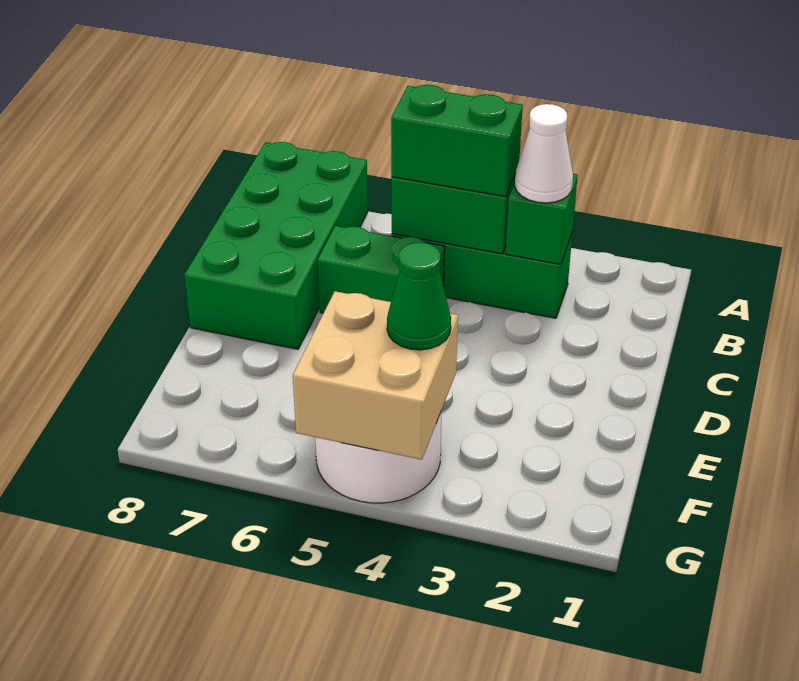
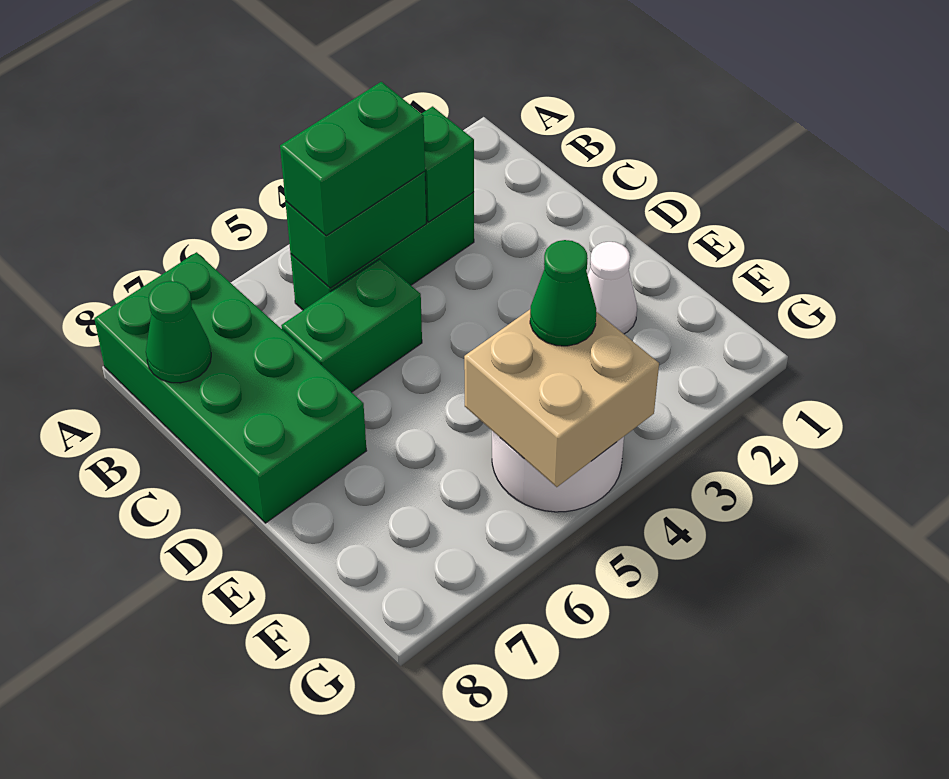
white cone B3 level 3 -> white cone E2 level 1
none -> green cone B8 level 2

